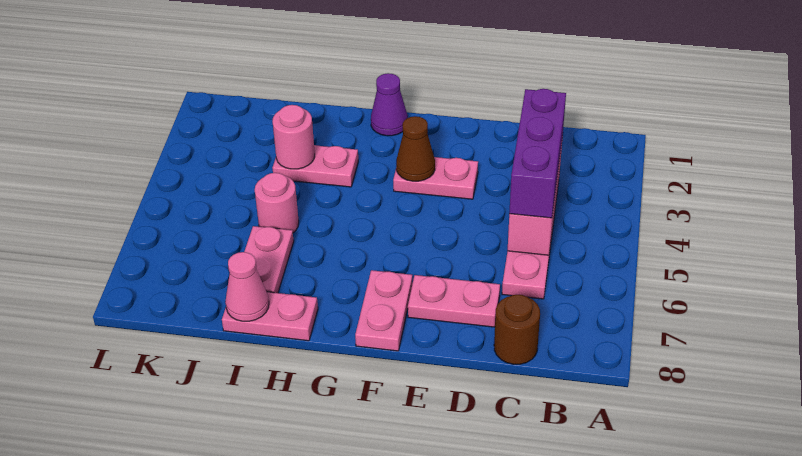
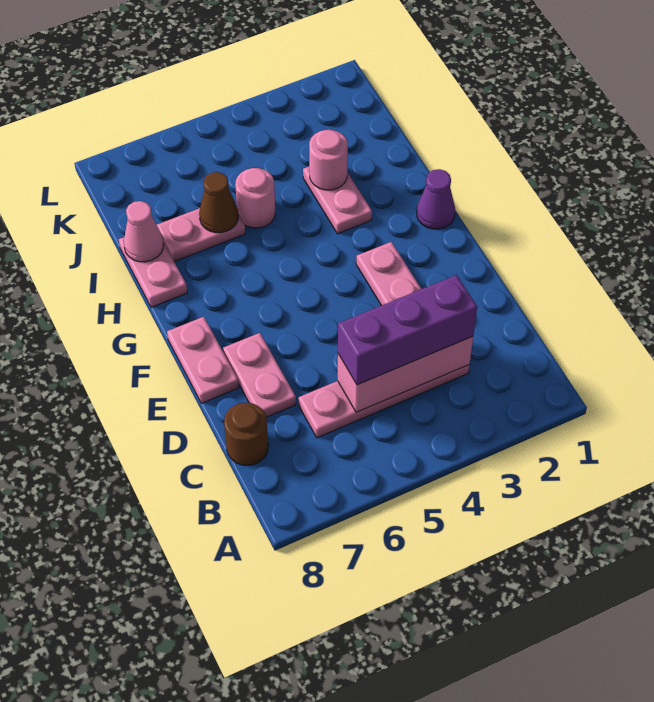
brown cone F3 level 2 -> brown cone I6 level 2
pink plate F7:F8 level 1 -> pink plate E8:F8 level 1

